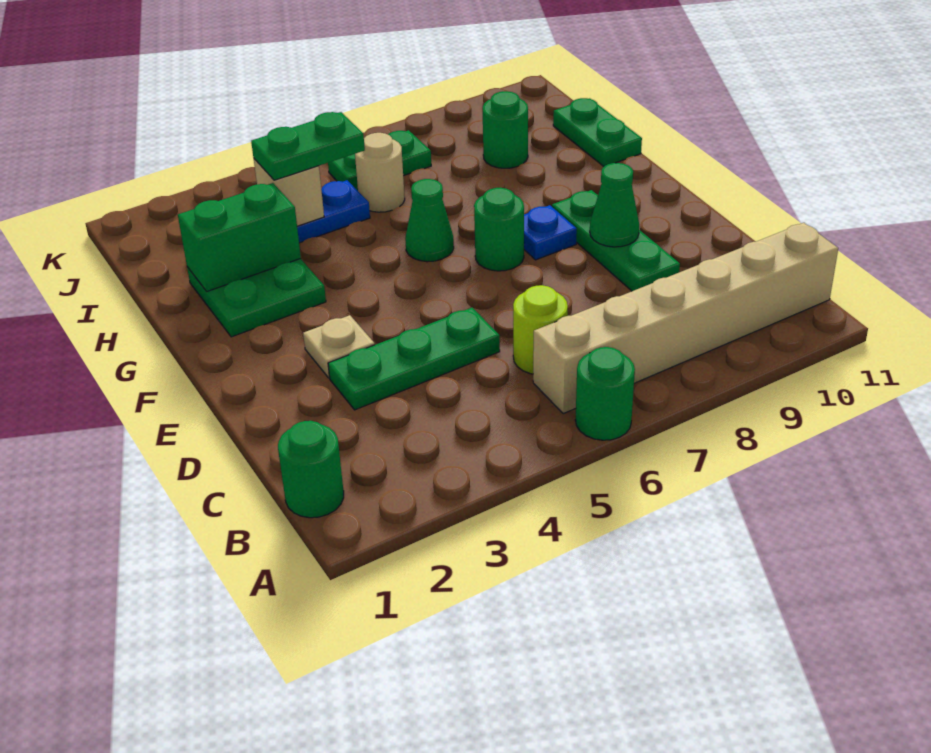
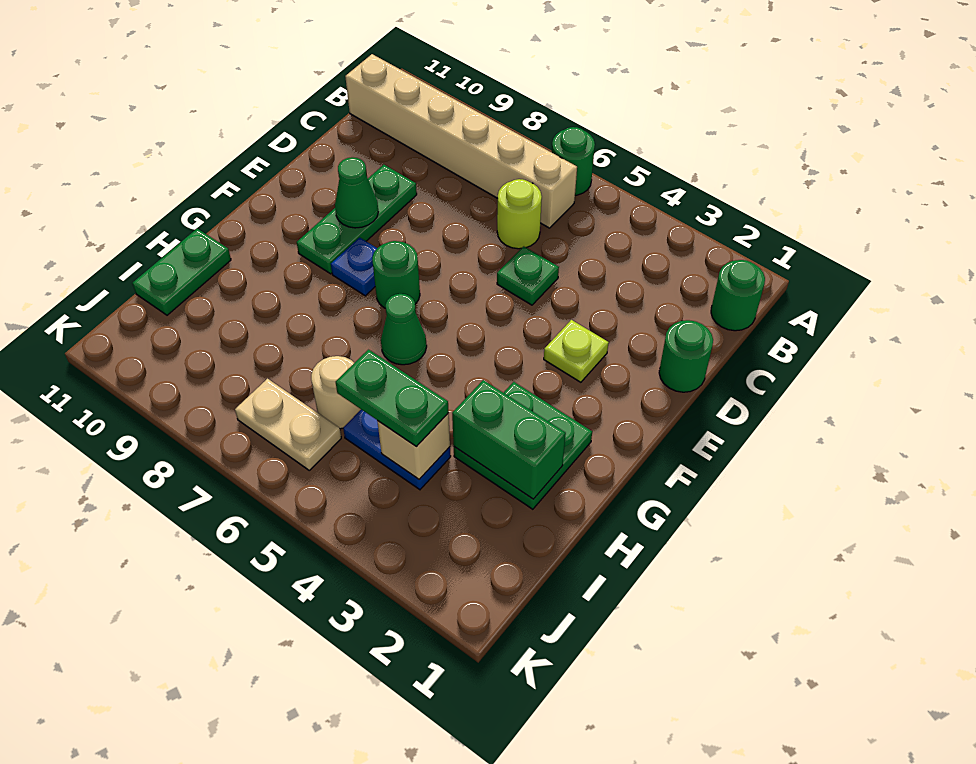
green plate D3:D5 level 1 -> green plate D5 level 1
tan plate E3 level 1 -> lime plate E3 level 1
green round brick I9 level 1 -> green round brick D1 level 1
green plate J6:J7 level 1 -> tan plate J6:J7 level 1

